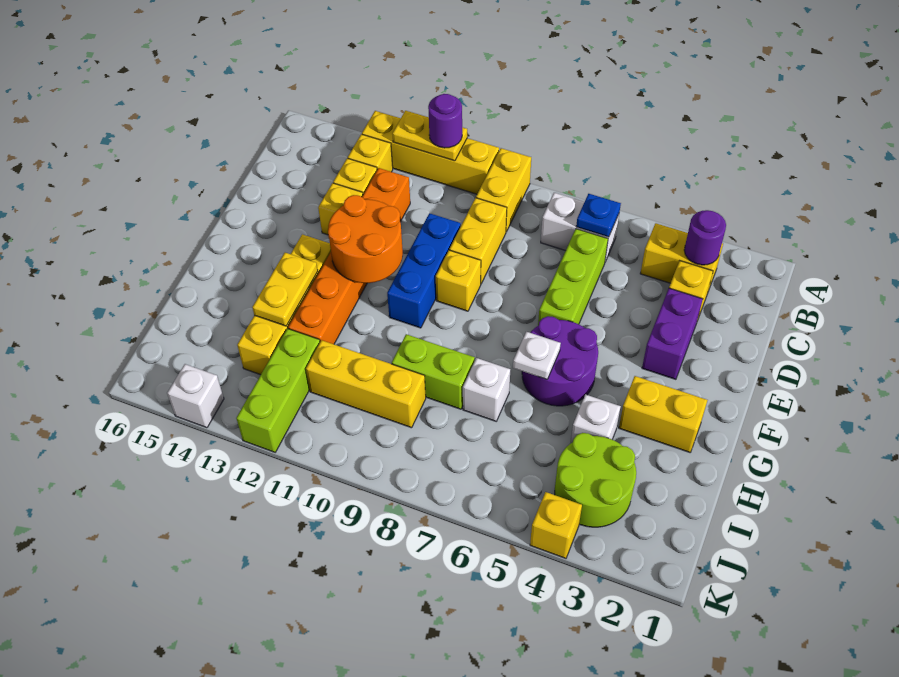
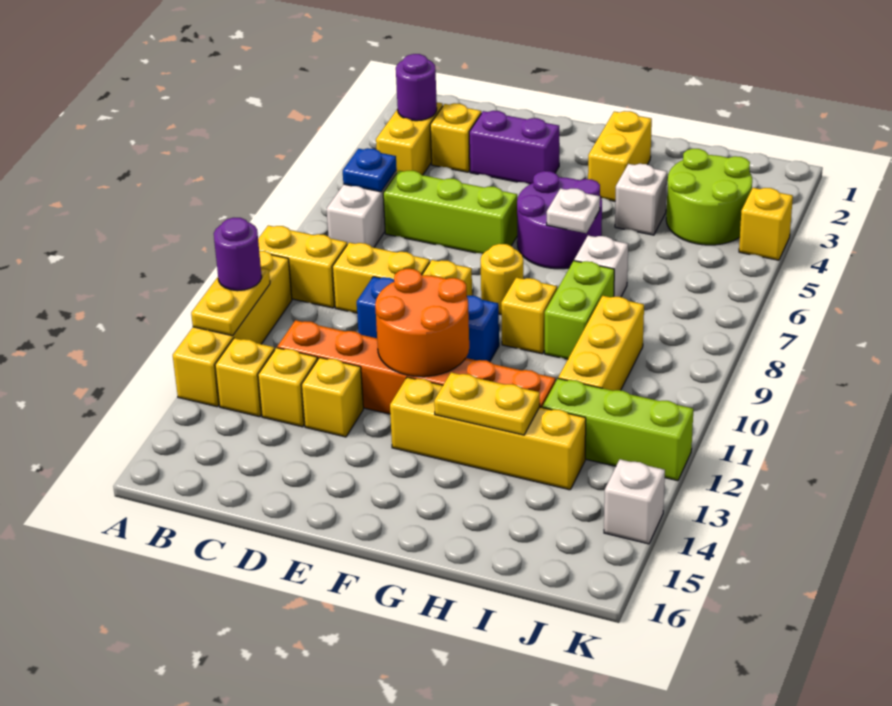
none -> yellow round brick F8 level 1
none -> yellow brick G9 level 1

